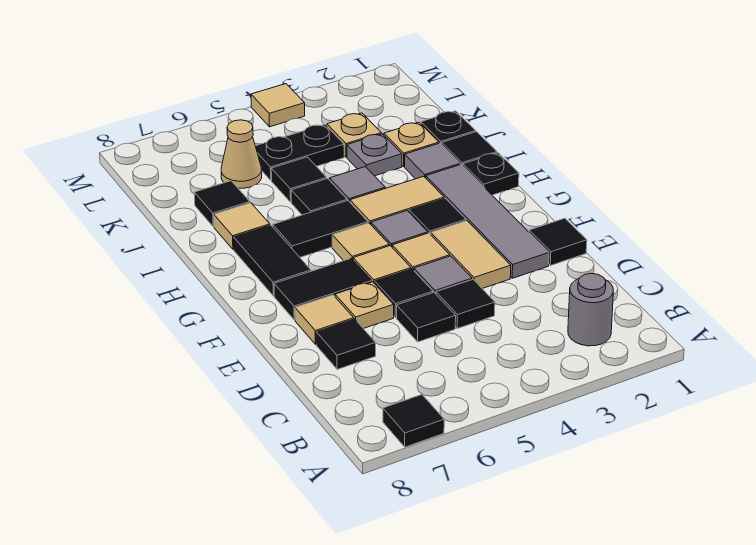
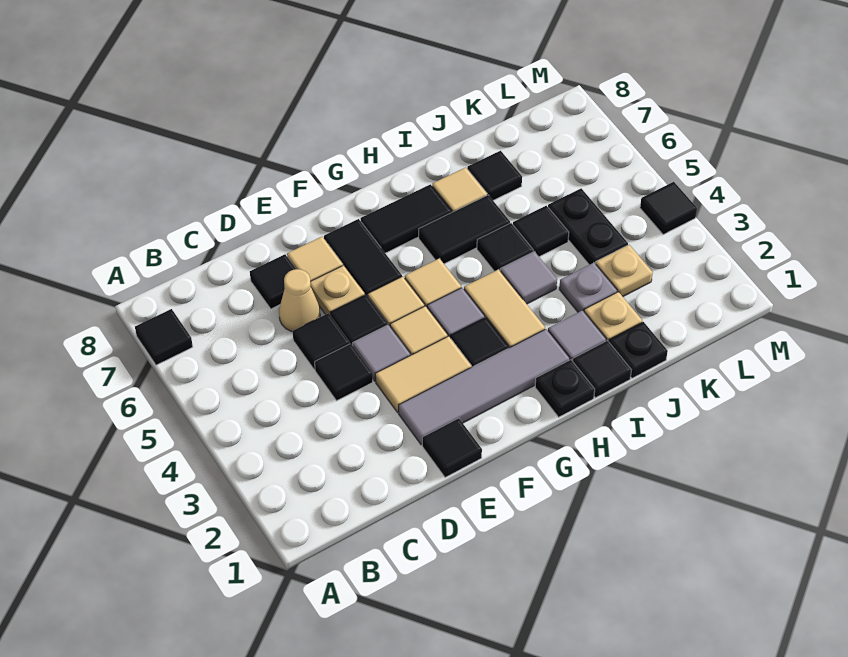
grey round brick B2 level 1 -> none
black tile H5:H6 level 1 -> black tile H6:I6 level 1
tan cone K6 level 1 -> tan cone D6 level 1
tan tile M4 level 1 -> black tile M4 level 1

